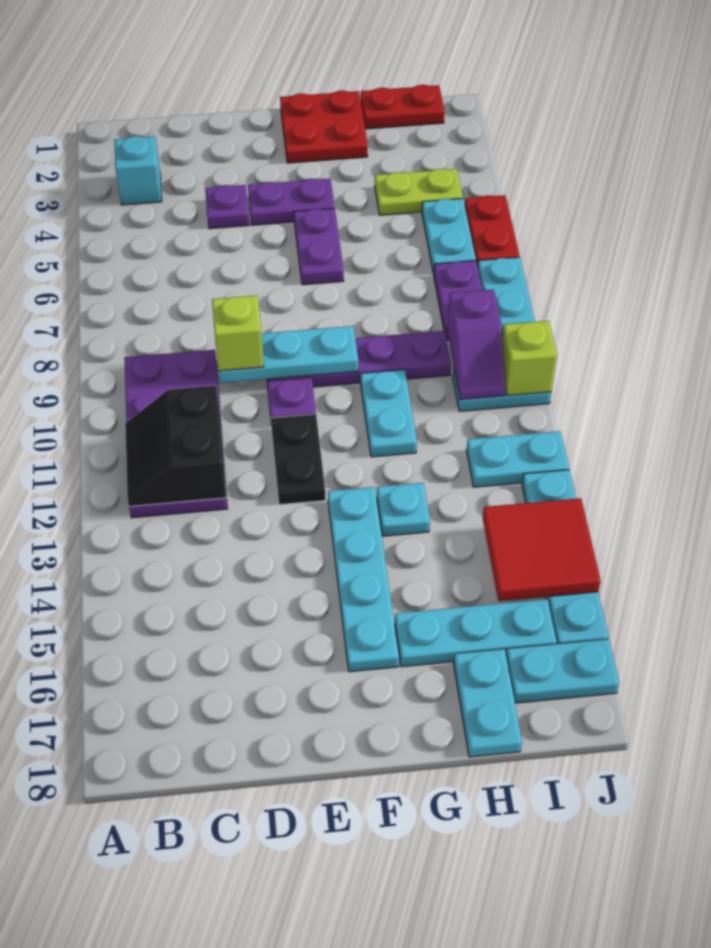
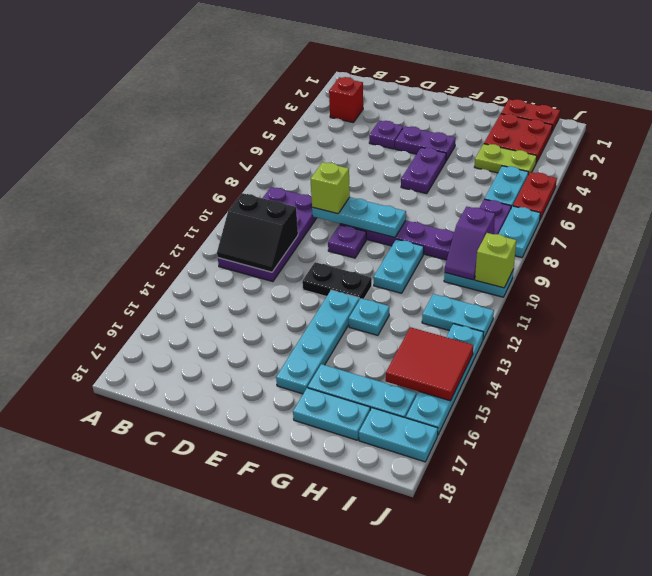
cyan brick B3 level 1 -> red brick B3 level 1
black slope B11:C12 level 2 top C -> black slope B11:C12 level 2 top 11
black plate E11:E12 level 1 -> black plate E12:F12 level 1
red plate F1:G2 level 1 -> red plate H2:I3 level 1
cyan plate H17:H18 level 1 -> cyan plate G17:H17 level 1

